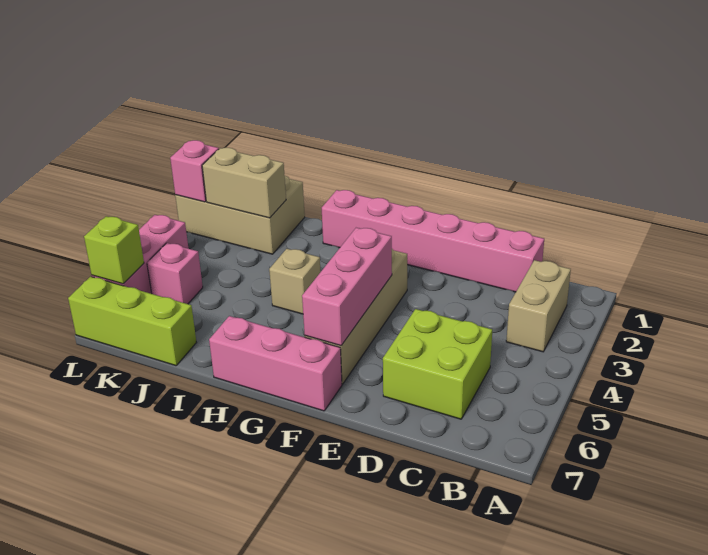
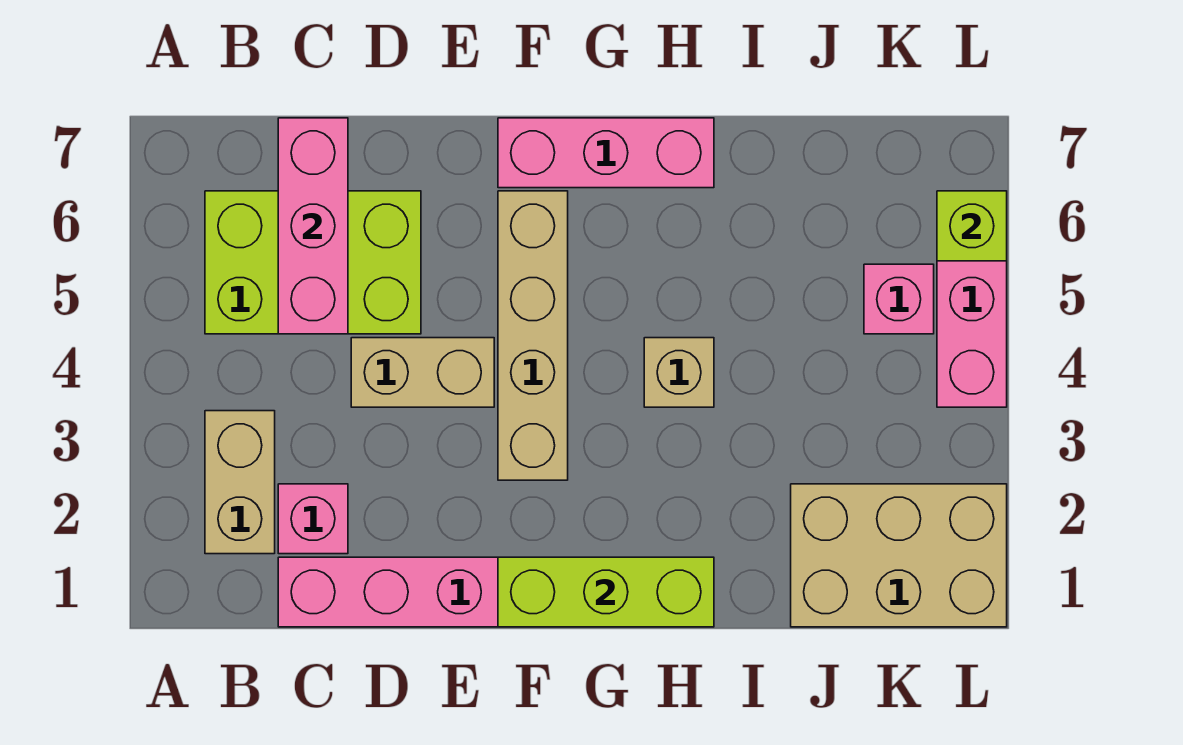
lime brick C5:D6 level 1 -> lime brick B5:D6 level 1
pink brick F4:F6 level 2 -> pink brick C5:C7 level 2
tan brick J2:K2 level 2 -> tan brick D4:E4 level 1
lime brick J7:L7 level 1 -> lime brick F1:H1 level 2
pink brick L2 level 2 -> pink brick C2 level 1

